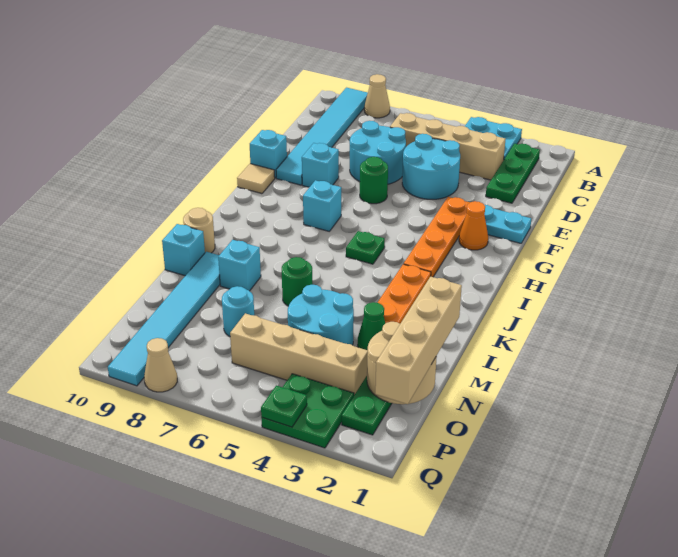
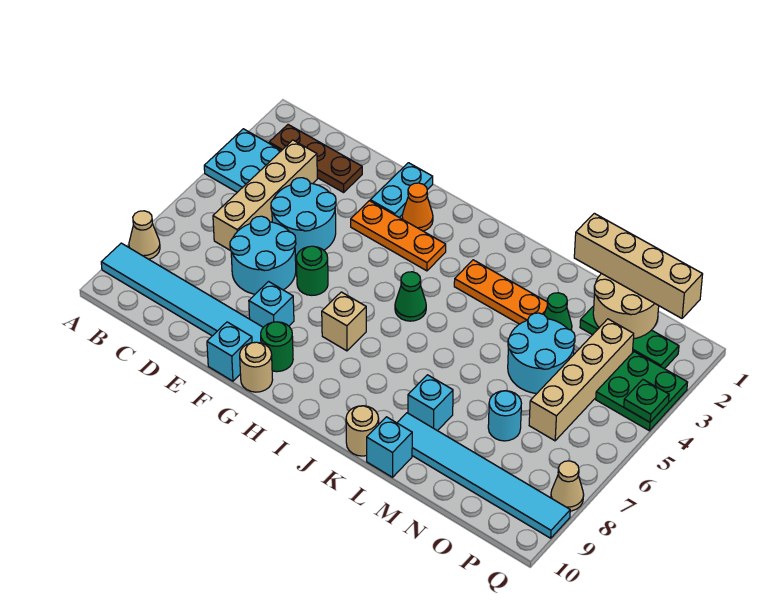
green plate B2:D2 level 1 -> brown plate B2:D2 level 1
orange plate F3:I3 level 1 -> orange plate F3:H3 level 1
tan tile G10 level 1 -> tan round brick G10 level 1
cyan brick H7 level 1 -> tan brick H7 level 1
green plate I5 level 1 -> green cone I5 level 1
green round brick L6 level 1 -> green round brick G9 level 1

